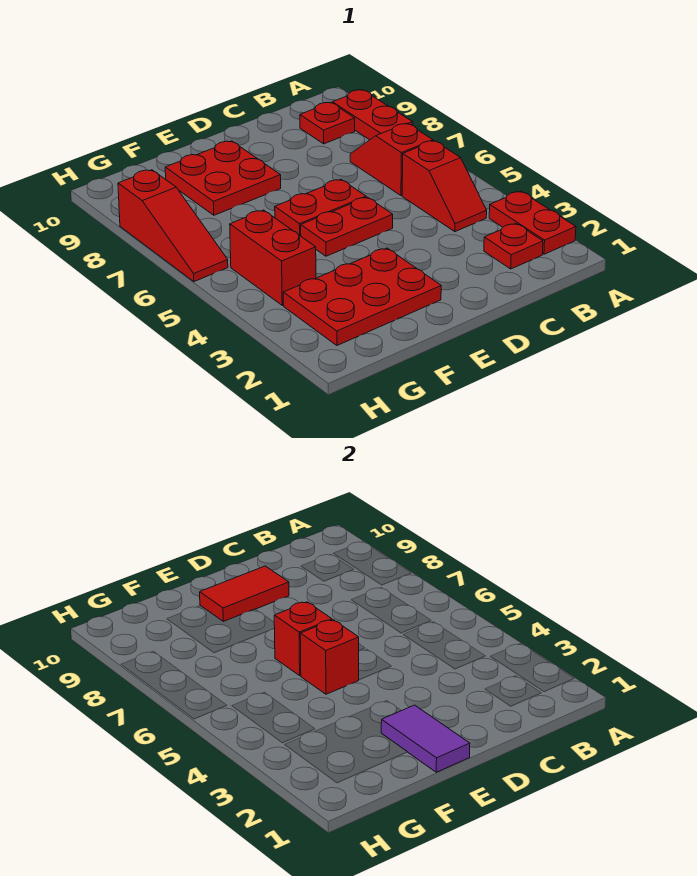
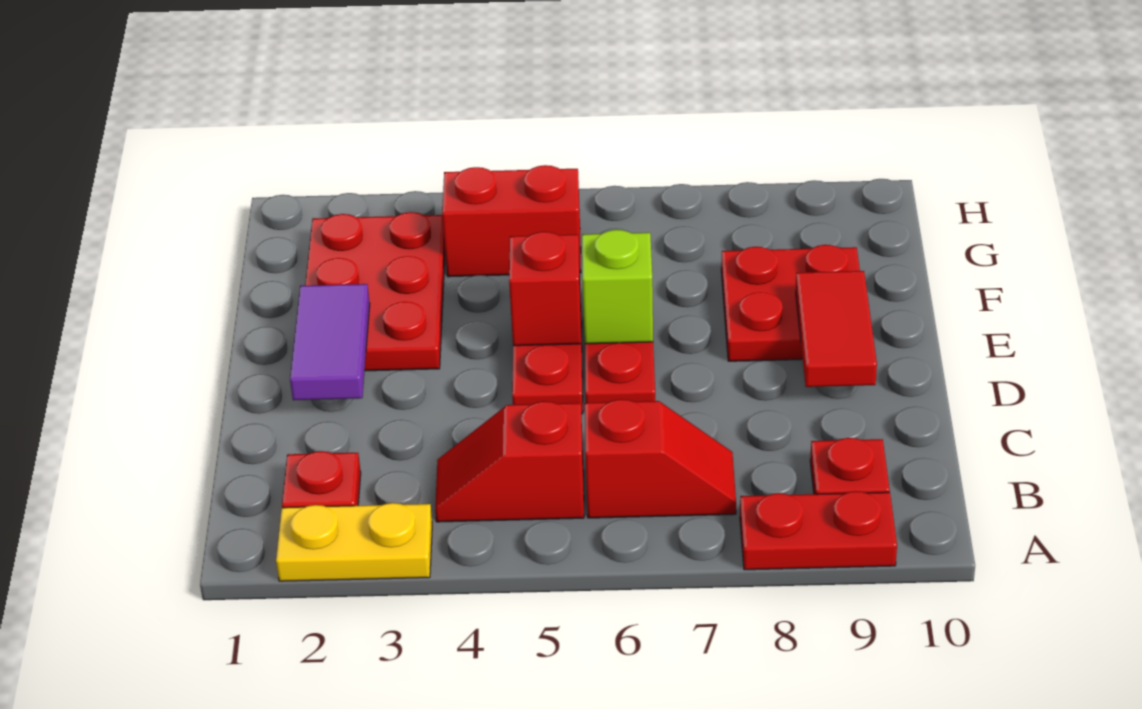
red plate A2:A3 level 1 -> yellow plate A2:A3 level 1
purple tile E1:E2 level 2 -> purple tile D2:E2 level 2
red brick E6 level 2 -> lime brick E6 level 2
red slope H6:H8 level 1 top 8 -> none

